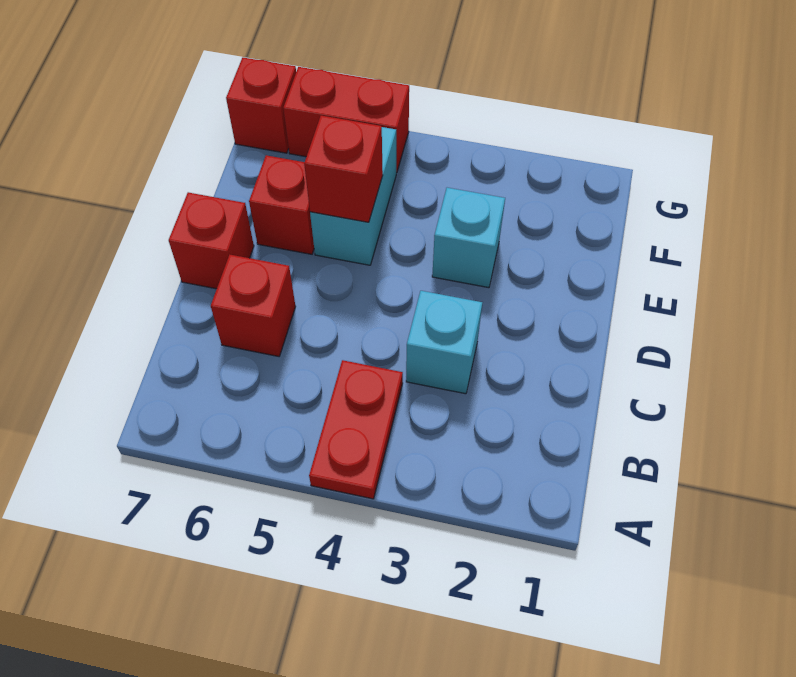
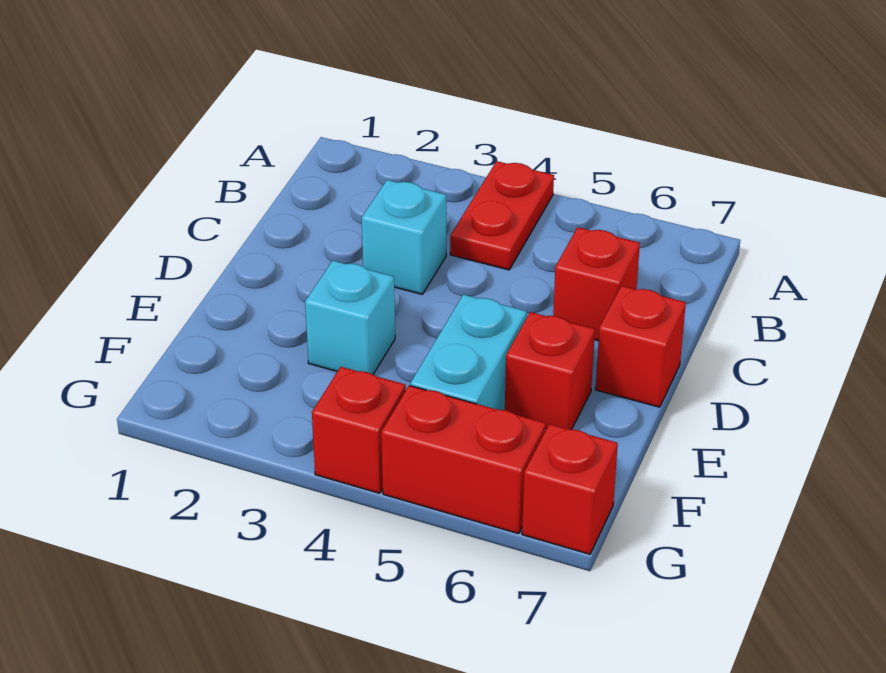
red brick E5 level 2 -> red brick G4 level 1

